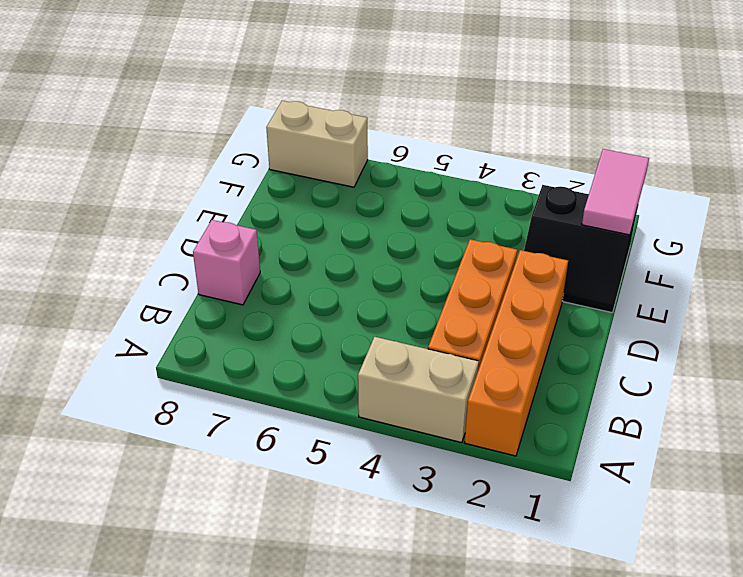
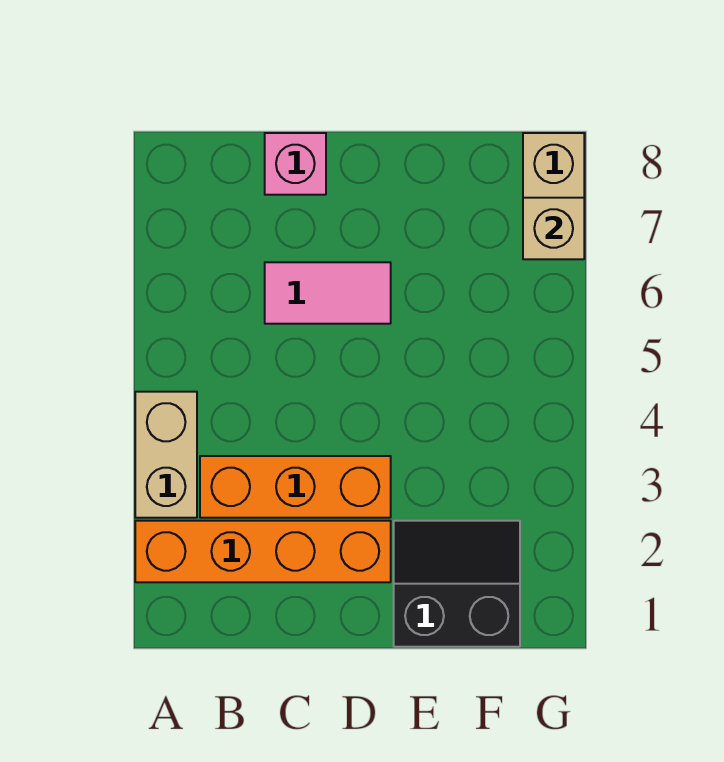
black slope E1:F2 level 1 top F -> black slope E1:F2 level 1 top 1
pink tile F1:G1 level 2 -> pink tile C6:D6 level 1
none -> tan brick G7 level 2

